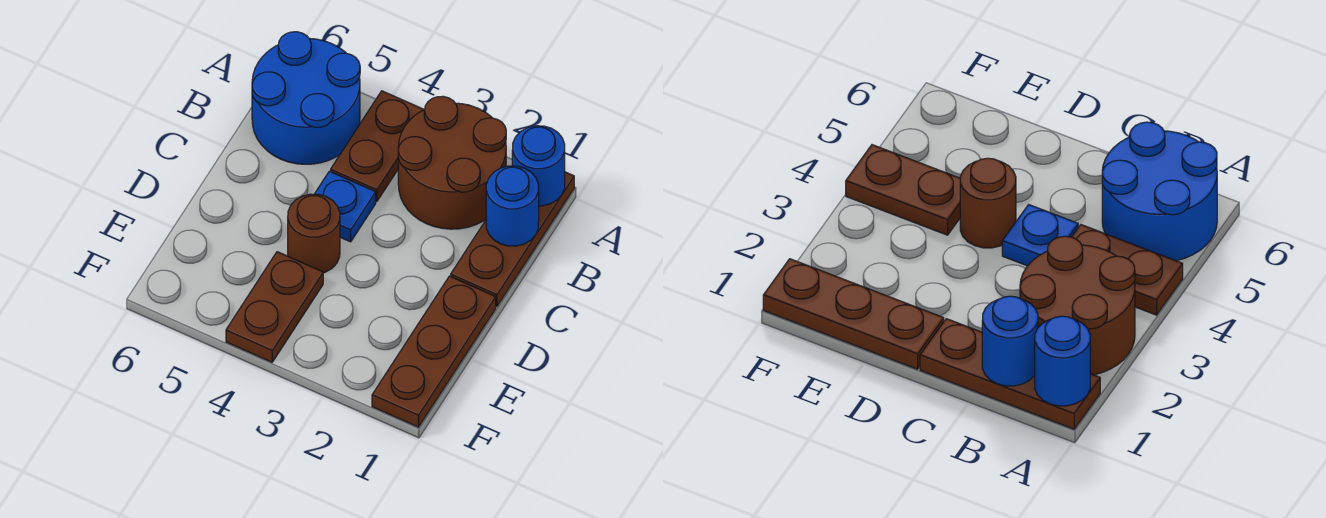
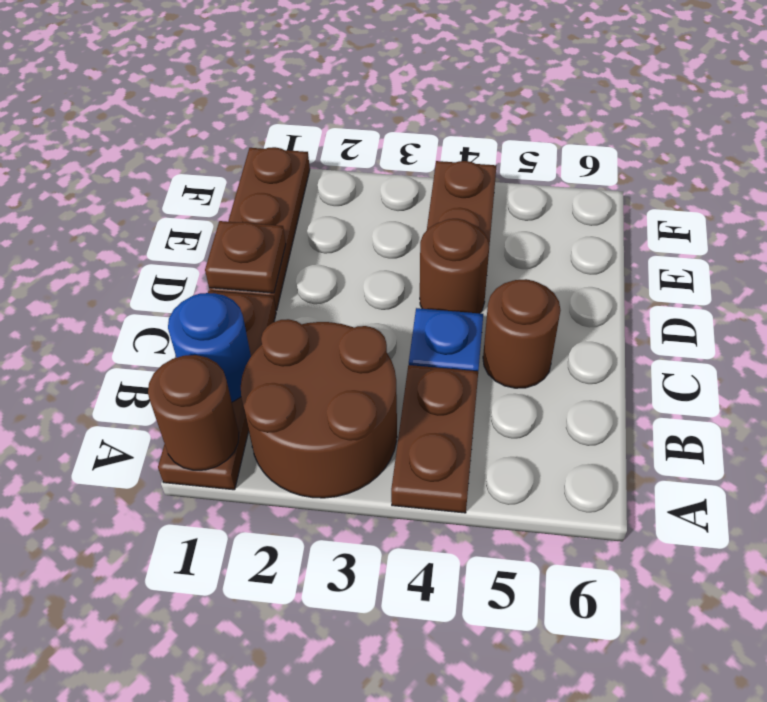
blue round brick A1 level 2 -> brown round brick A1 level 2
blue round brick A5:B6 level 1 -> none
none -> brown round brick C5 level 1
none -> brown plate D1 level 2

